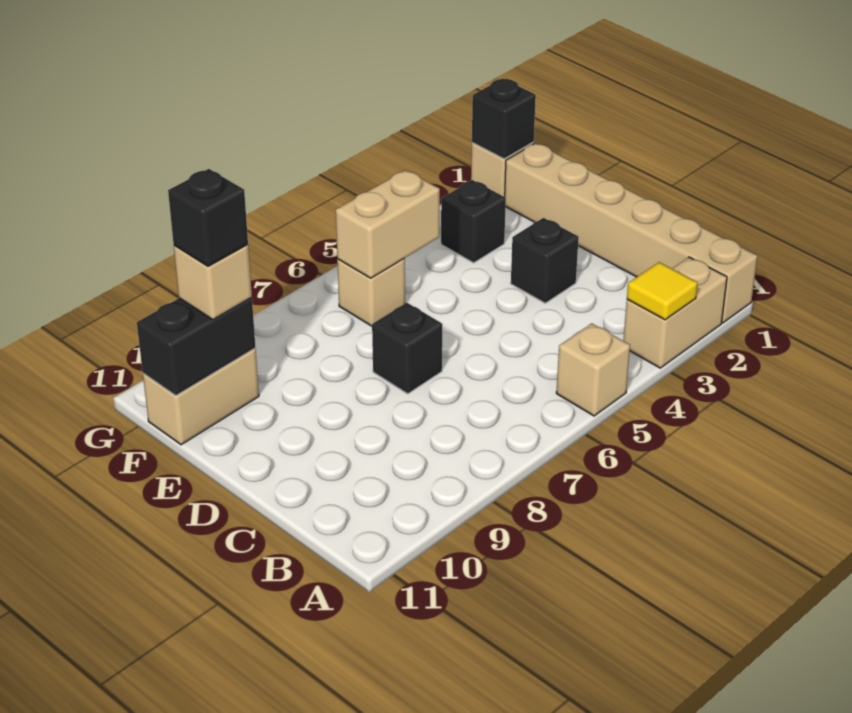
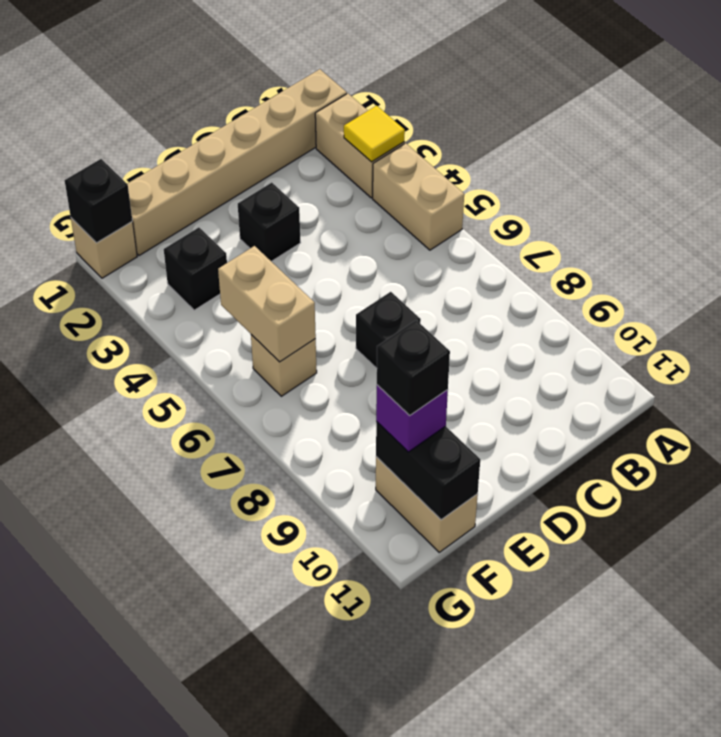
tan brick A5 level 1 -> tan brick A4:A5 level 1
tan brick F10 level 3 -> purple brick F10 level 3

